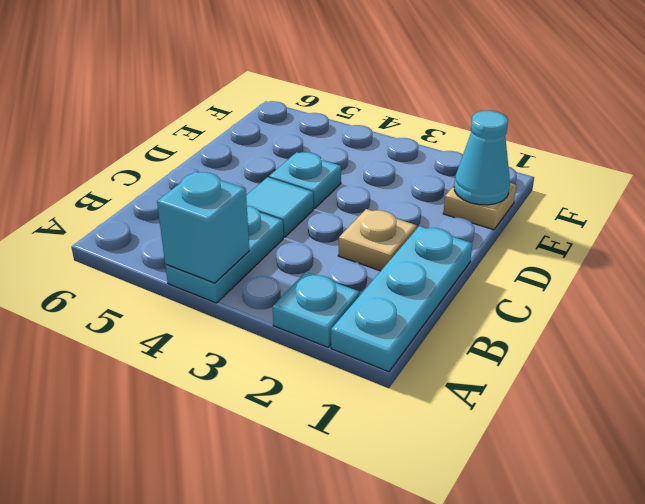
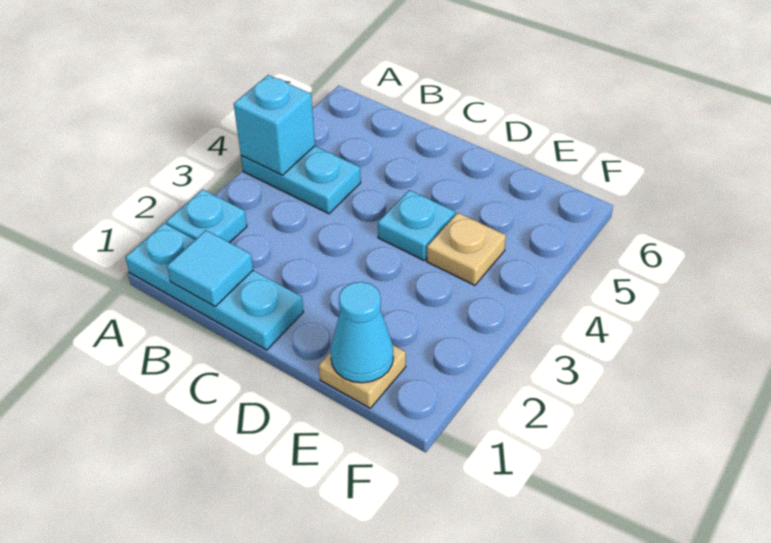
tan plate C2 level 1 -> tan plate E4 level 1
cyan tile C4 level 1 -> cyan tile B1 level 2

